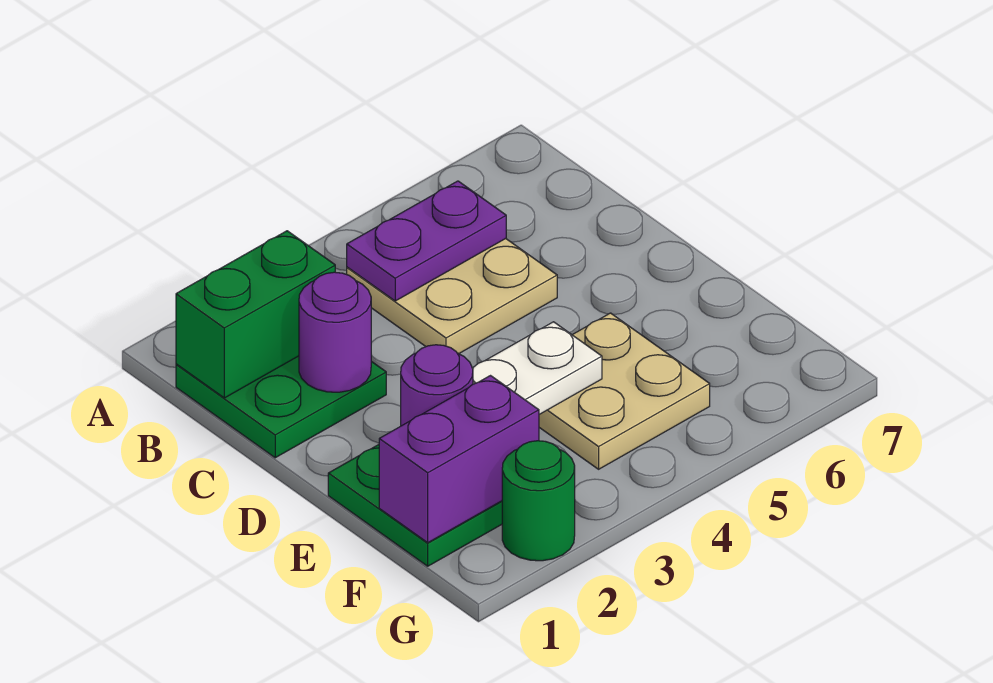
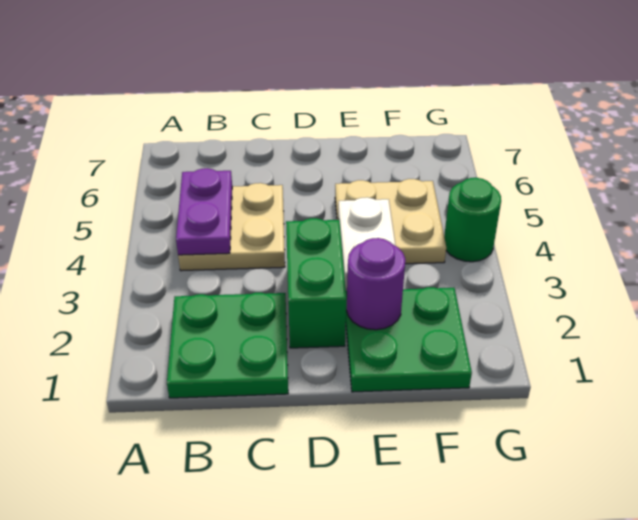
green brick B1:B2 level 2 -> green brick D2:D3 level 1
purple round brick C2 level 2 -> none
purple brick F1:F2 level 2 -> none
green round brick G2 level 1 -> green round brick G4 level 1

